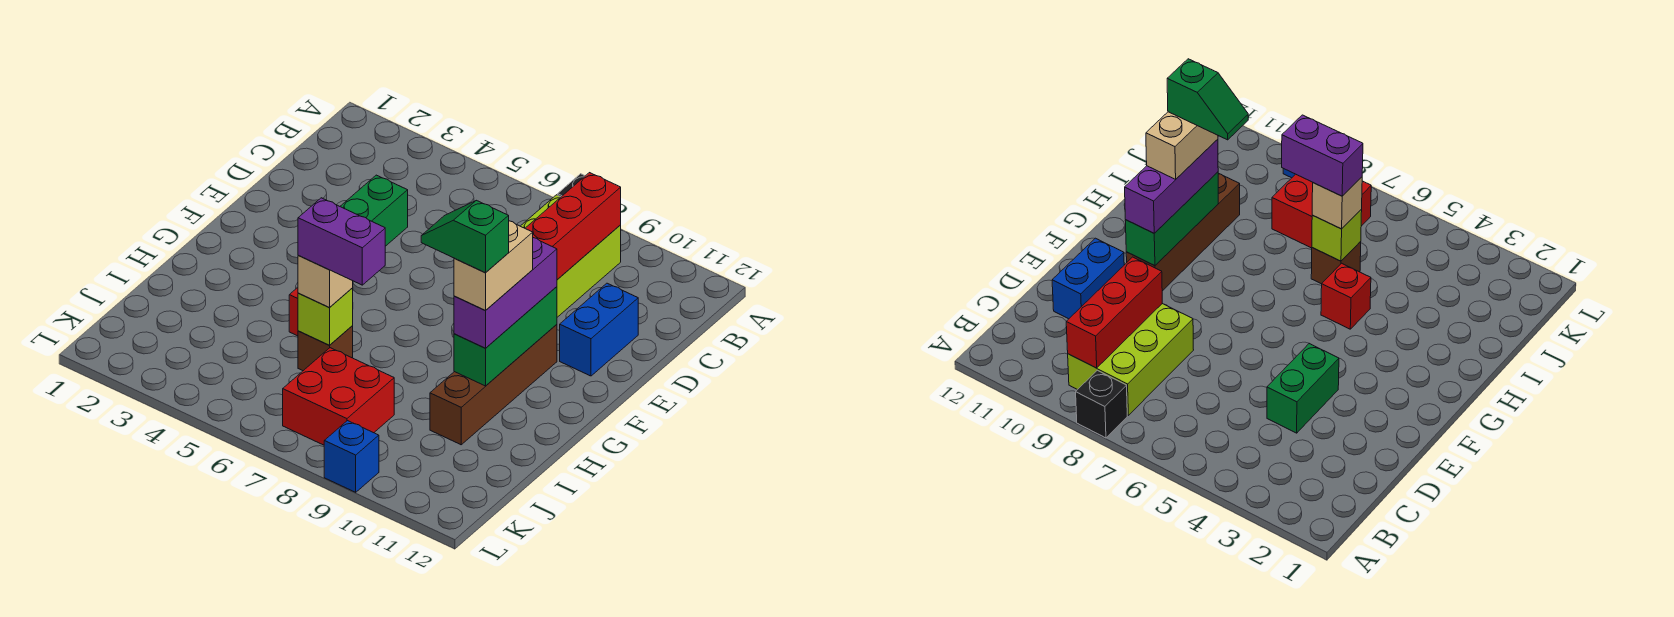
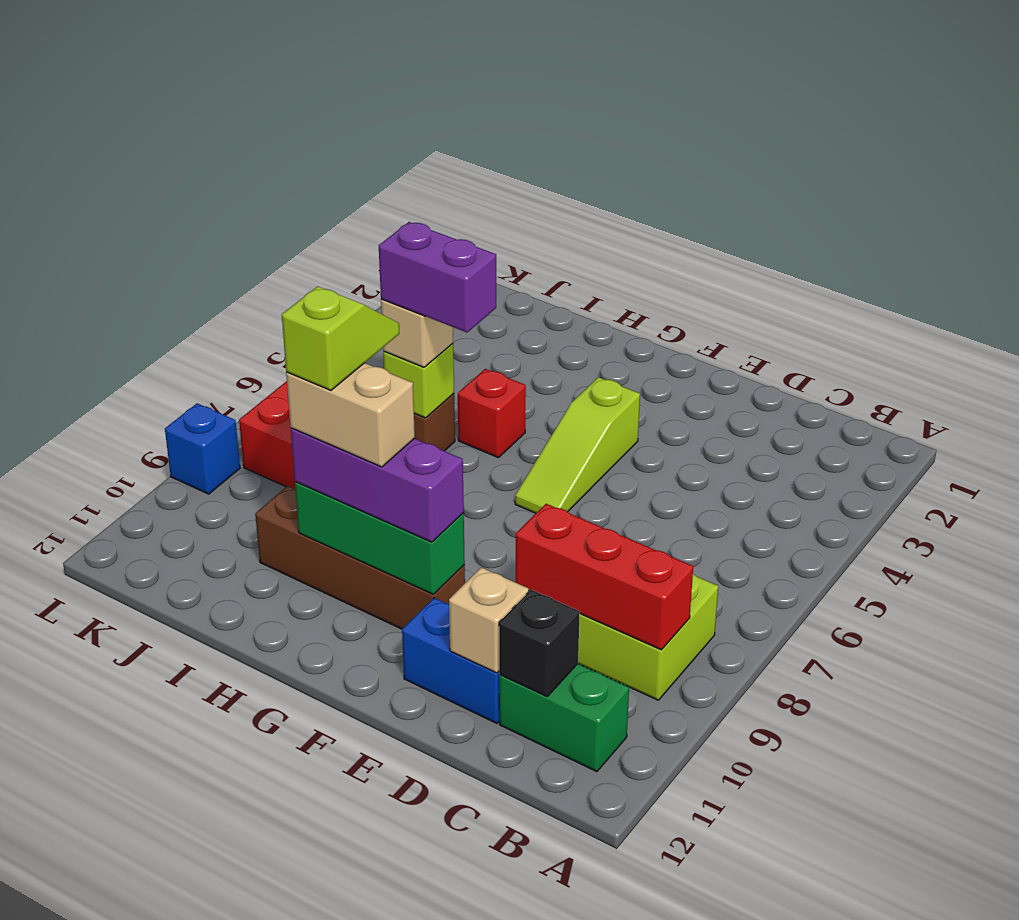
black brick A8 level 1 -> black brick C11 level 2
green brick D4:E4 level 1 -> green brick B11:C11 level 1
none -> tan brick D11 level 2
none -> lime slope F4:F6 level 1 top 4
green slope H9:H10 level 5 top 10 -> lime slope H9:H10 level 5 top 10
purple brick I6:I7 level 4 -> purple brick H6:I6 level 4

